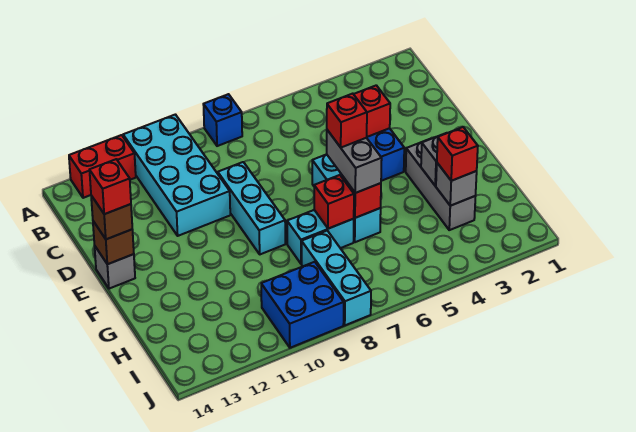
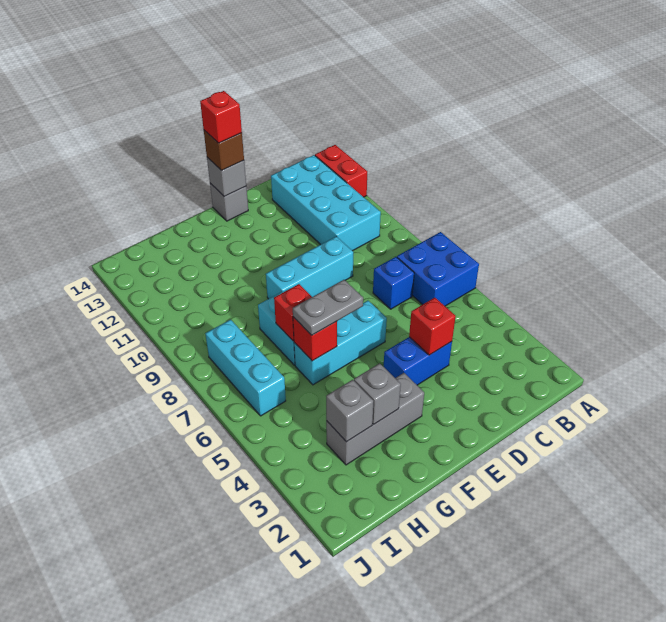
blue brick A8 level 1 -> blue brick C7 level 1
cyan brick A10:D11 level 1 -> cyan brick B10:C13 level 1
brown brick E14 level 2 -> grey brick E14 level 2
grey brick F6:G6 level 3 -> grey plate F6:G6 level 3
red brick F6 level 4 -> none
red brick H3 level 3 -> none
cyan brick H8:J8 level 1 -> cyan brick I6:I8 level 1
blue brick I9:J10 level 1 -> blue brick A6:B7 level 1

